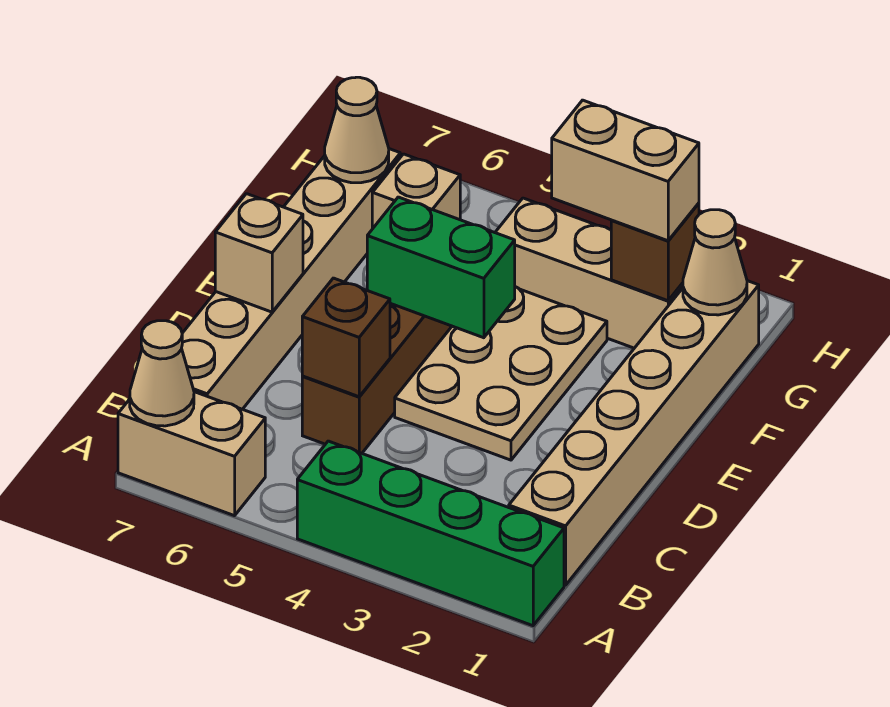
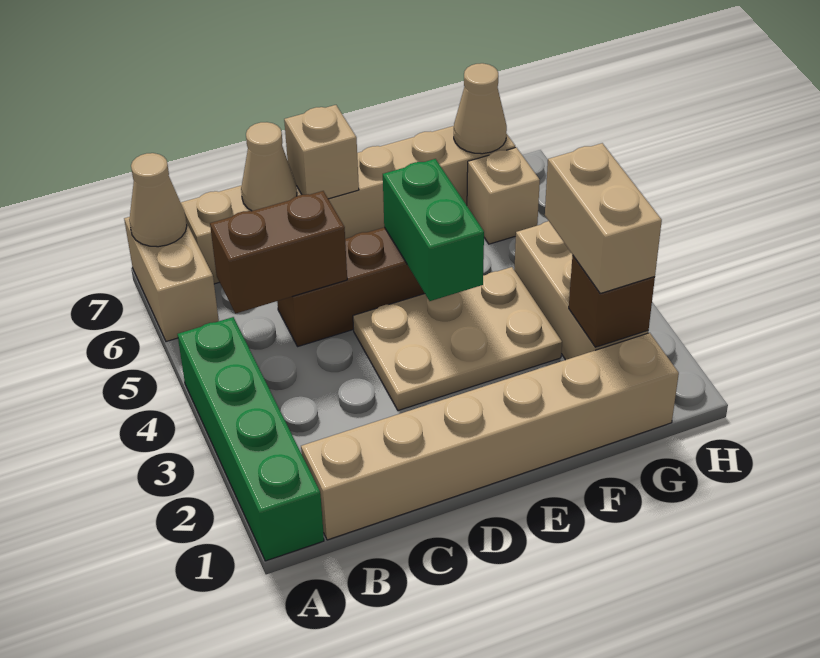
brown brick C5 level 2 -> brown brick B5:C5 level 2
tan cone G1 level 2 -> tan cone C7 level 2

